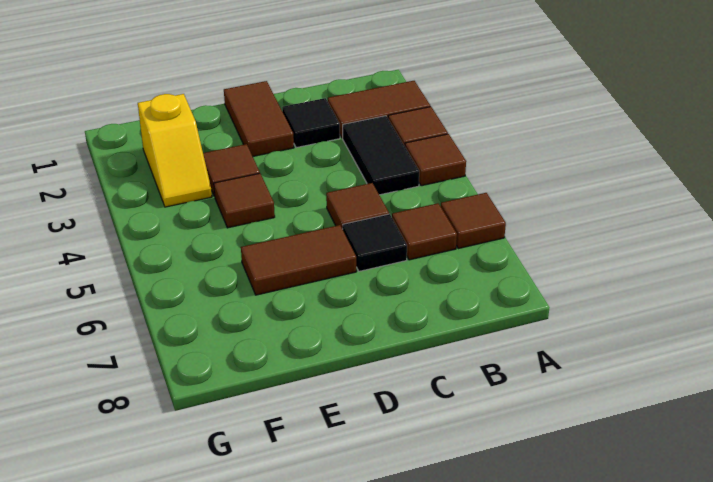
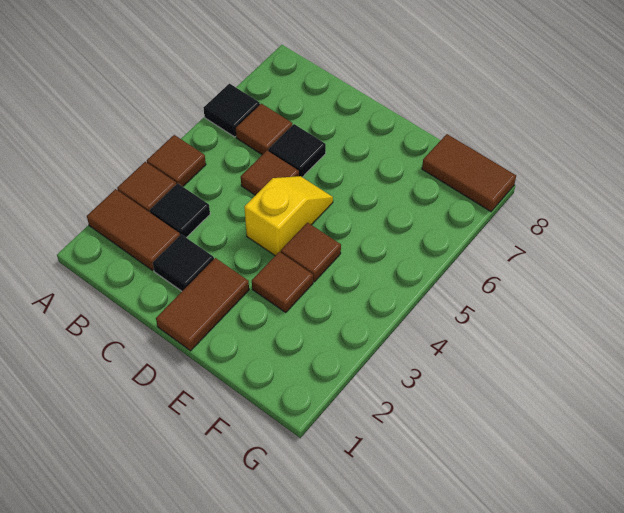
brown tile A6 level 1 -> black tile A6 level 1
black tile B3:B4 level 1 -> black tile B3 level 1
brown tile D6:E6 level 1 -> brown tile F8:G8 level 1
yellow slope F2:F3 level 1 top 2 -> yellow slope D4:D5 level 1 top 4

